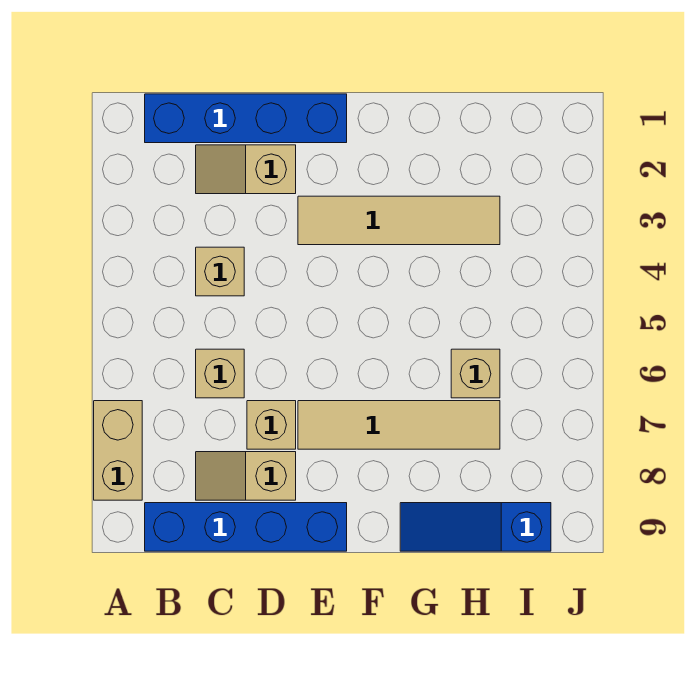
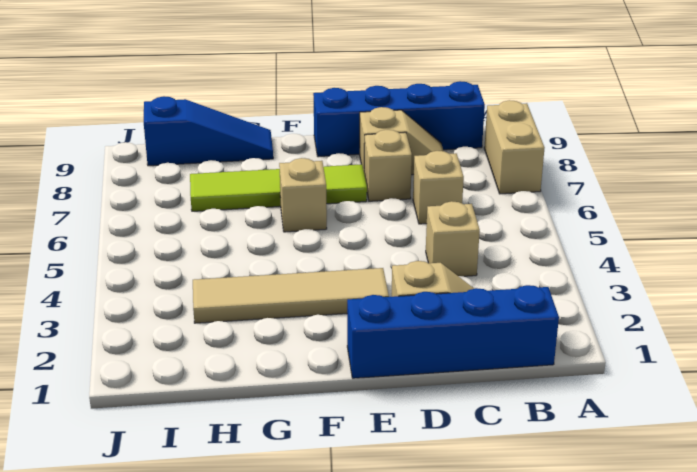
tan tile E7:H7 level 1 -> lime tile E7:H7 level 1
tan brick H6 level 1 -> tan brick F6 level 1

